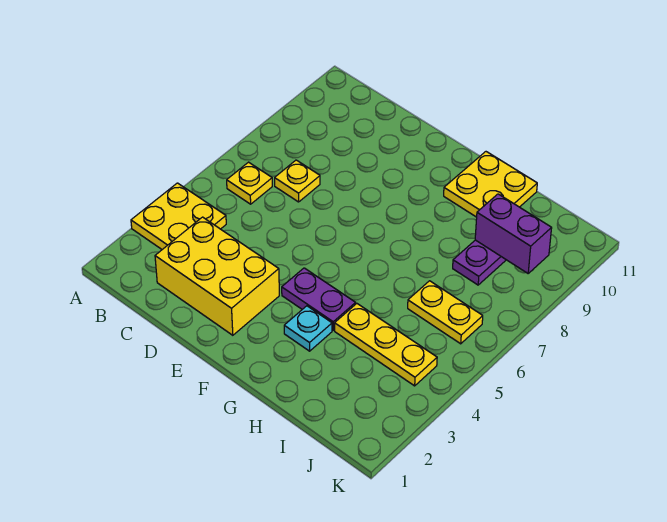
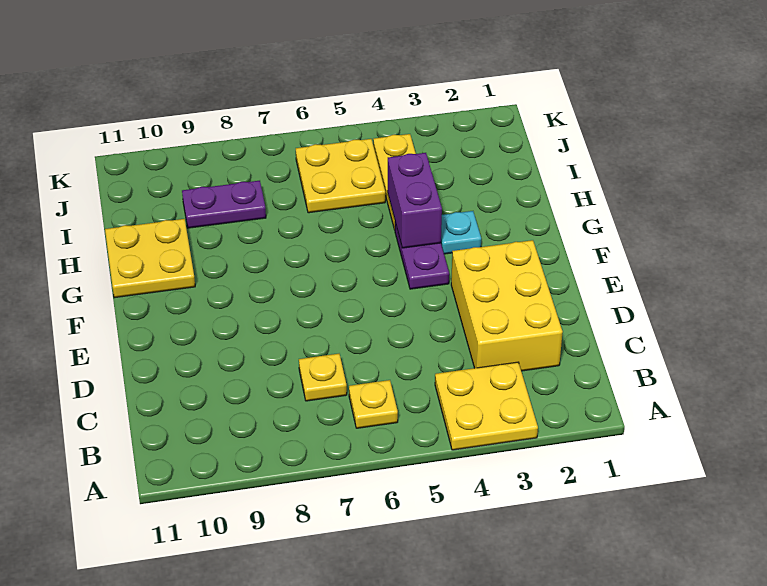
yellow plate I6:J6 level 1 -> yellow plate I5:J6 level 1
purple brick I9:J9 level 2 -> purple brick G4:H4 level 2

